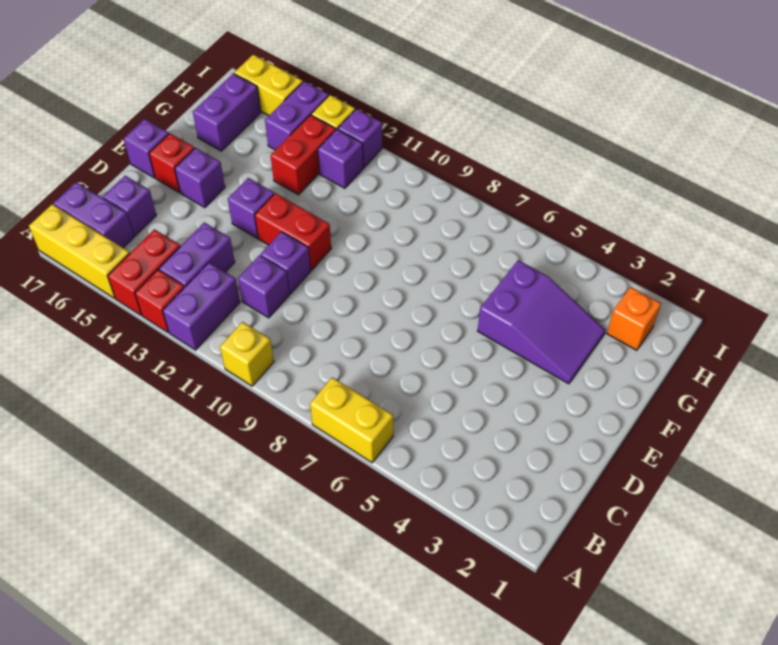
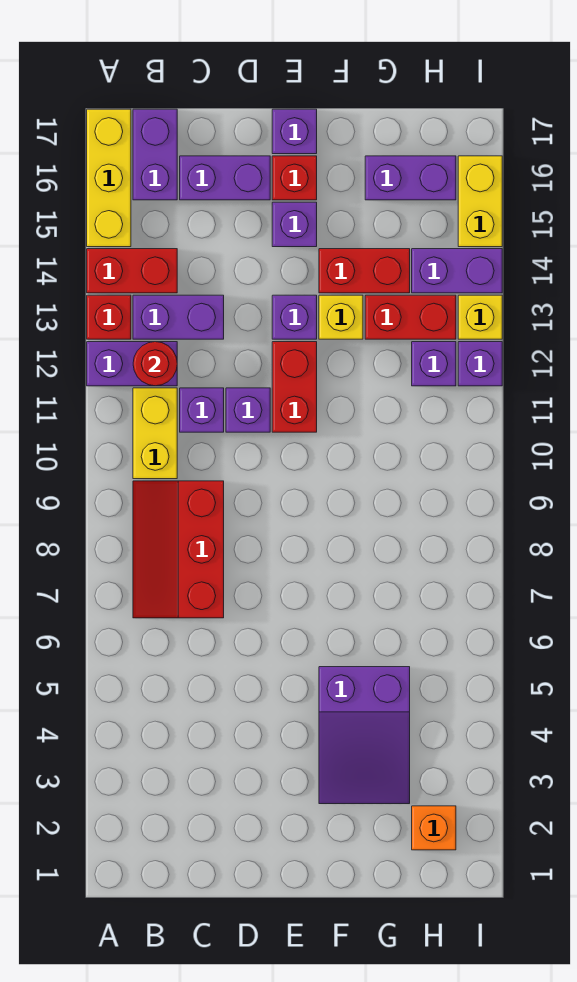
yellow brick A6:A7 level 1 -> yellow brick B10:B11 level 1
yellow brick A10 level 1 -> yellow brick F13 level 1
none -> red slope B7:C9 level 1 top C
none -> red round brick B12 level 2
purple brick C16 level 1 -> purple brick C16:D16 level 1
none -> red brick F14:G14 level 1

